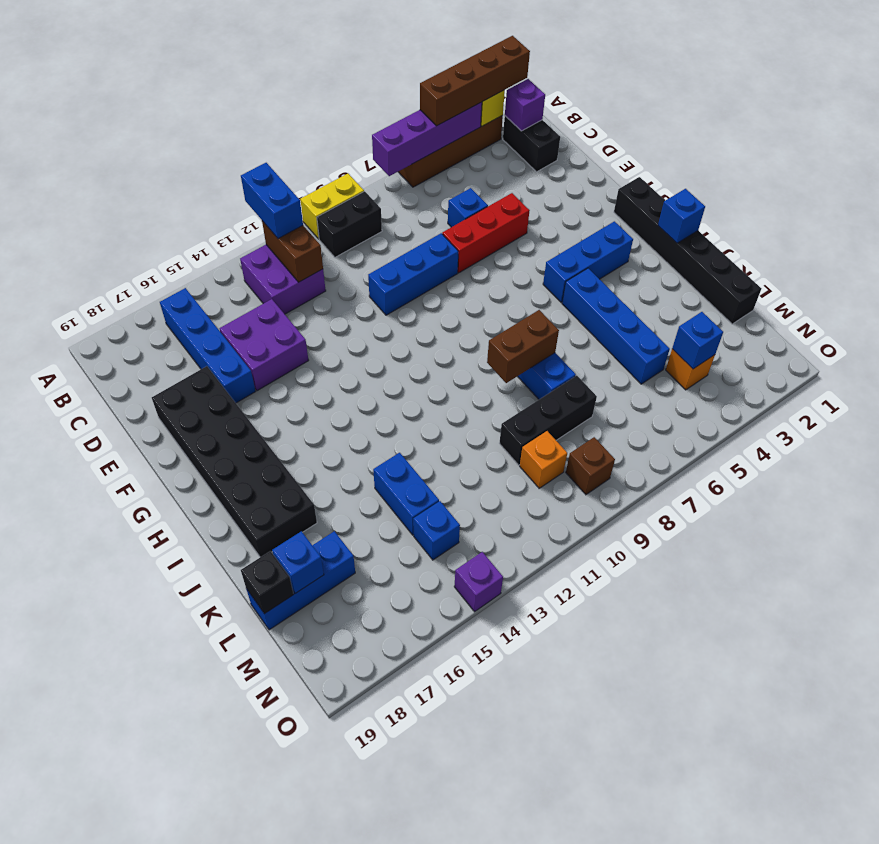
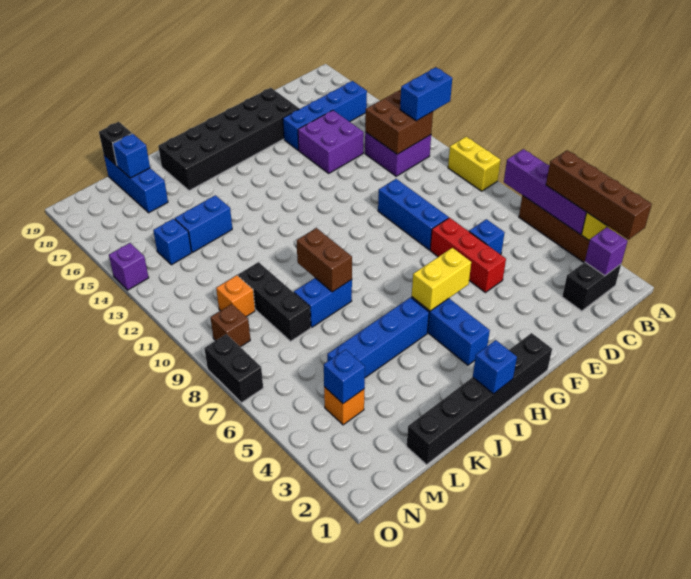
black brick B9:B10 level 1 -> black brick O7:O8 level 1
brown brick B12:C12 level 2 -> brown brick B12:C13 level 2
none -> yellow brick G5:H5 level 2

